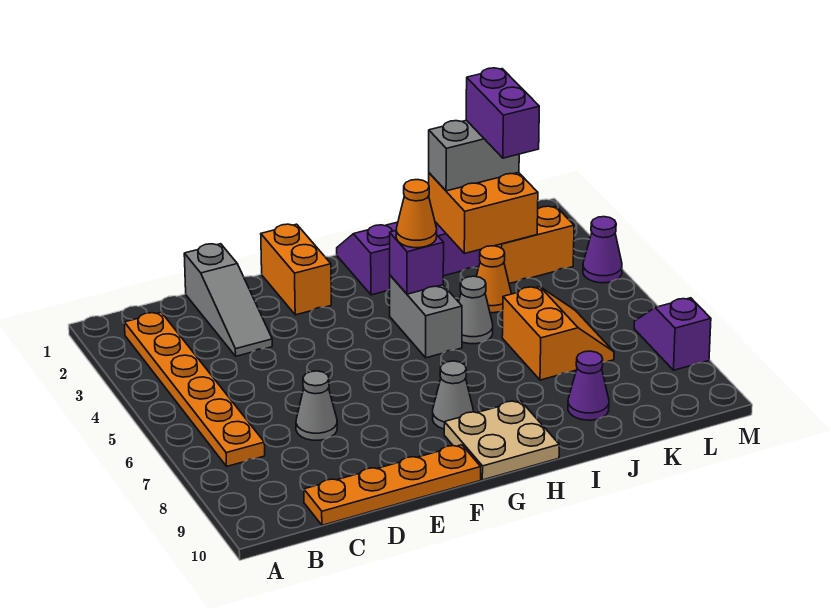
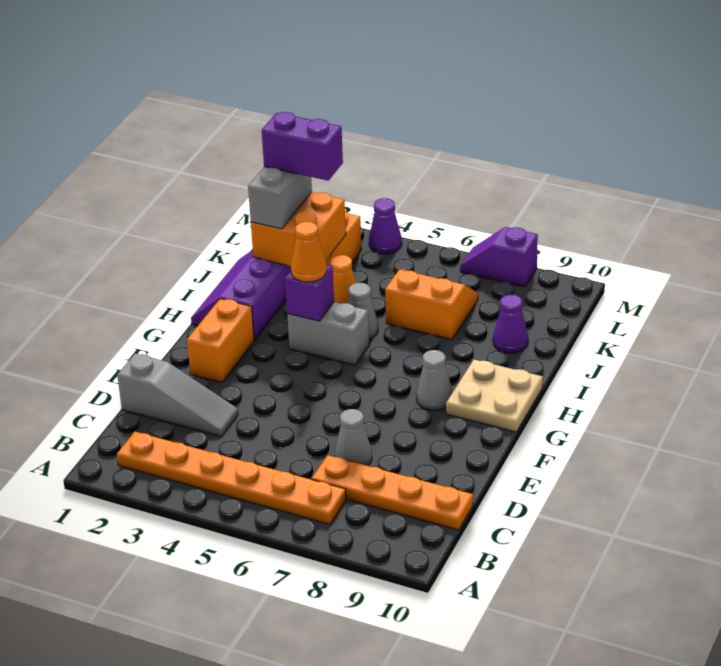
orange plate C10:F10 level 1 -> orange plate C7:C10 level 1
orange brick F1:F2 level 1 -> orange brick F2:G2 level 1

